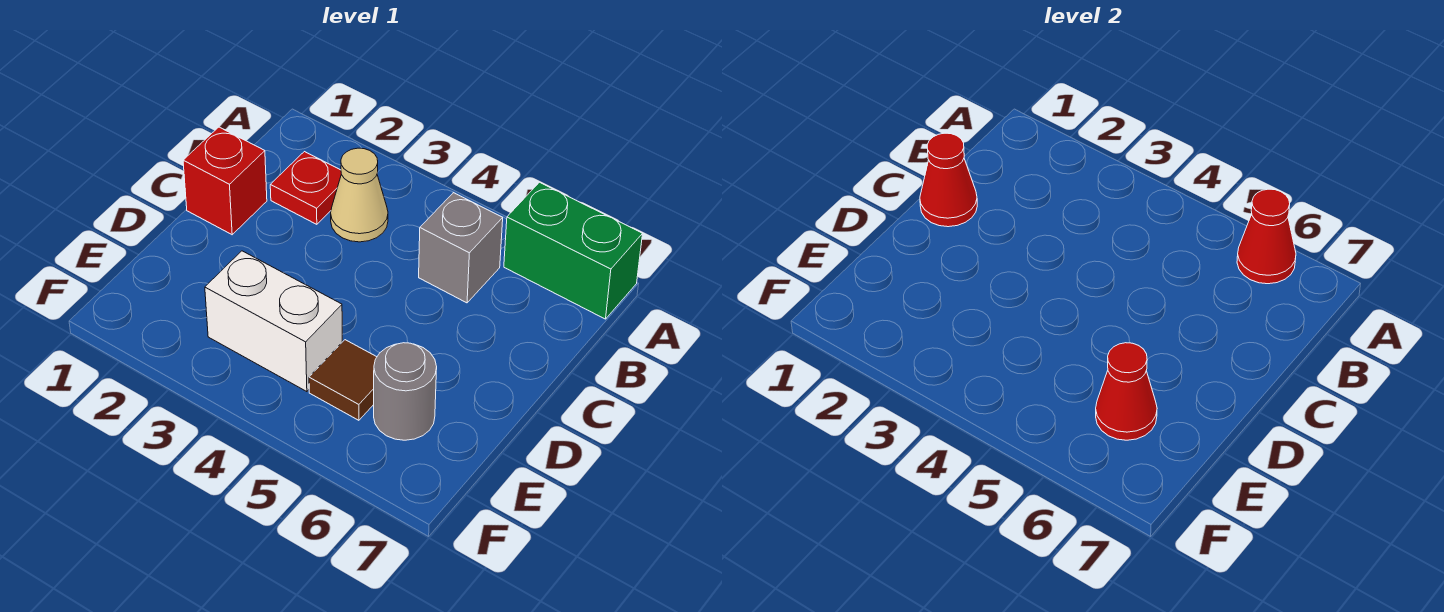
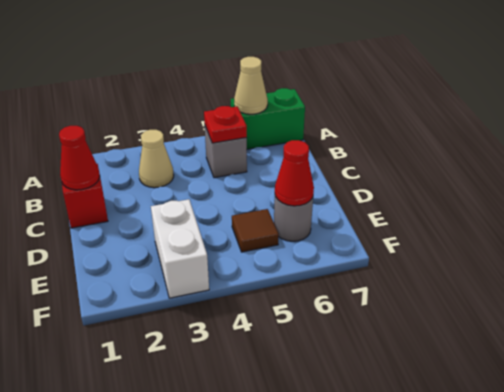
red cone A6 level 2 -> tan cone A6 level 2
red plate B2 level 1 -> red plate B5 level 2
white brick E3:E4 level 1 -> white brick E3:F3 level 1

